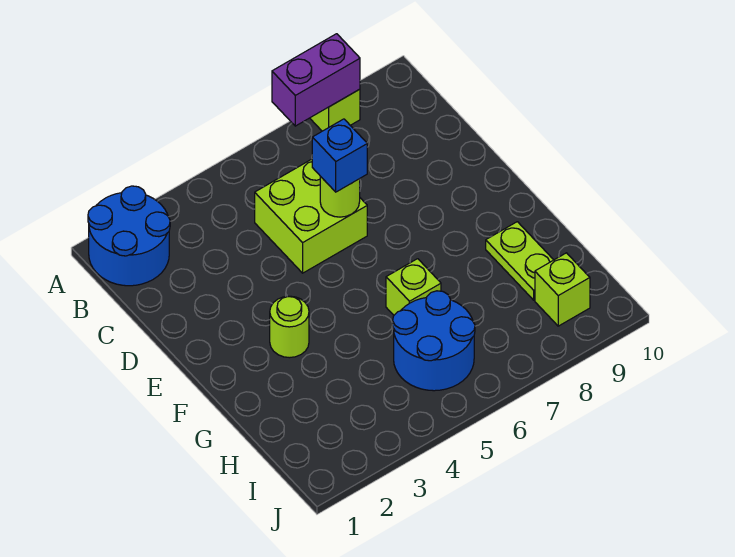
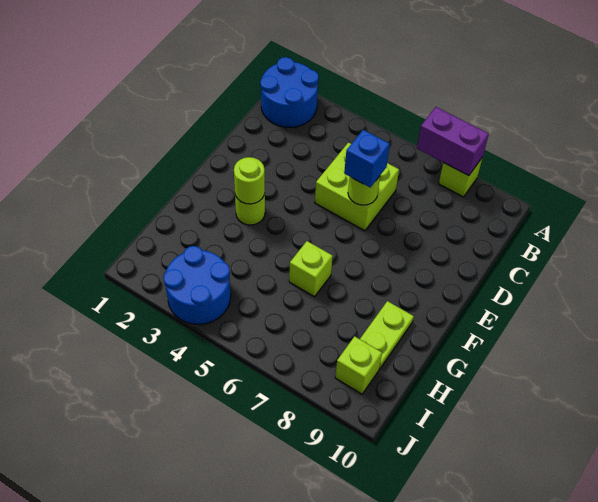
none -> lime round brick F3 level 2
blue round brick H5:I6 level 1 -> blue round brick I3:J4 level 1

